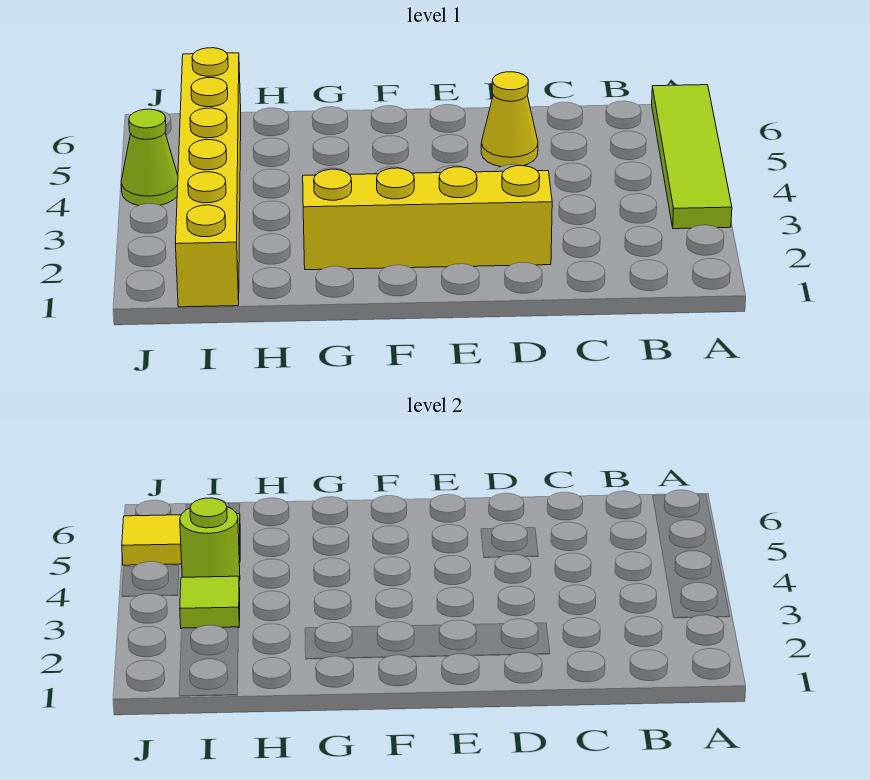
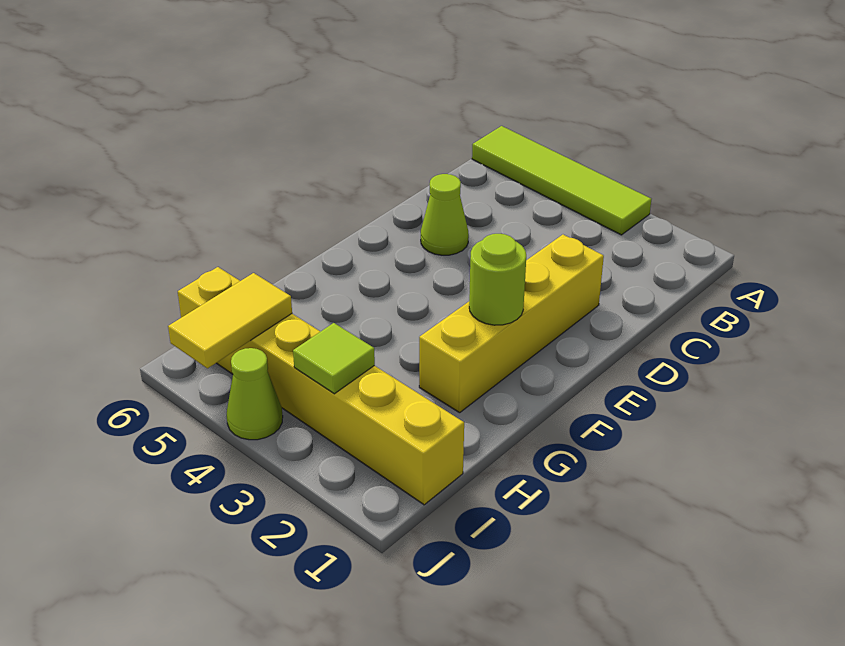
yellow cone D5 level 1 -> lime cone D5 level 1
lime round brick I4 level 2 -> lime round brick F2 level 2

